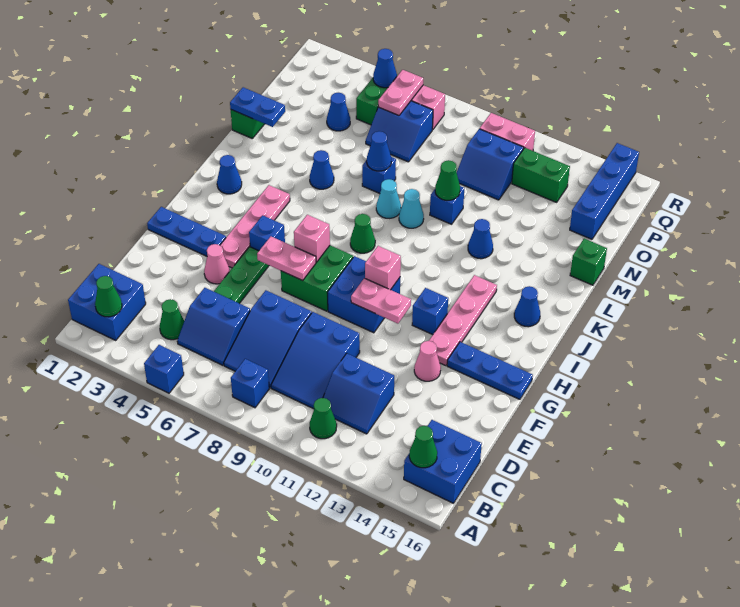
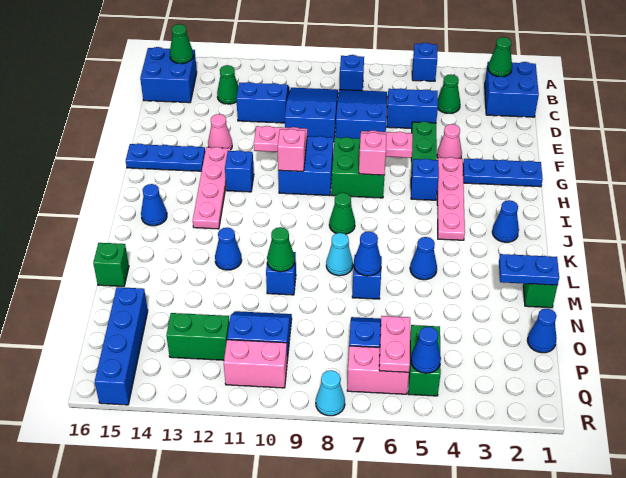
green cone B11 level 1 -> green cone C13 level 1
cyan cone L9 level 1 -> cyan cone R8 level 1
blue cone O4 level 1 -> blue cone O1 level 1

